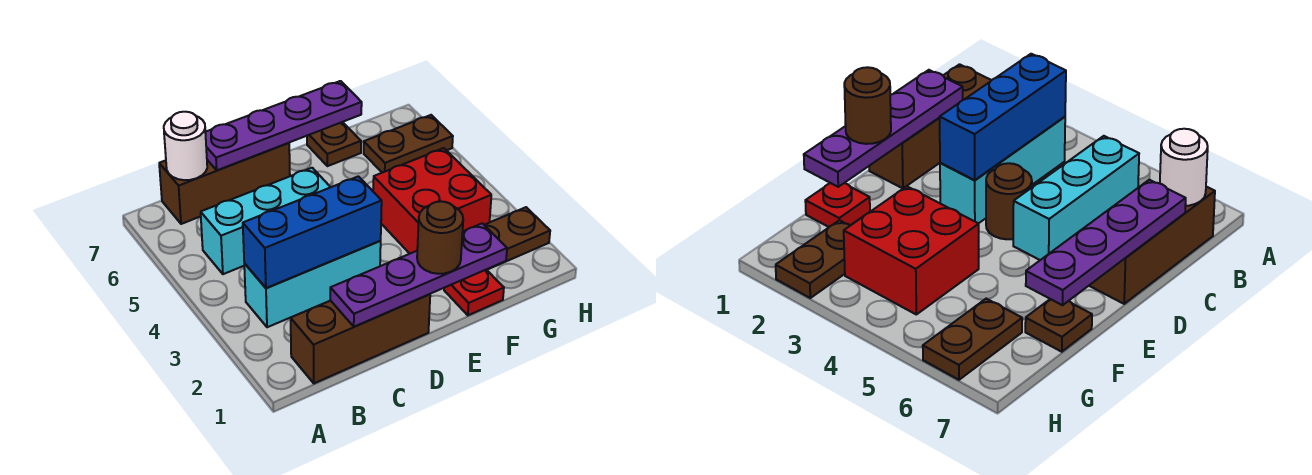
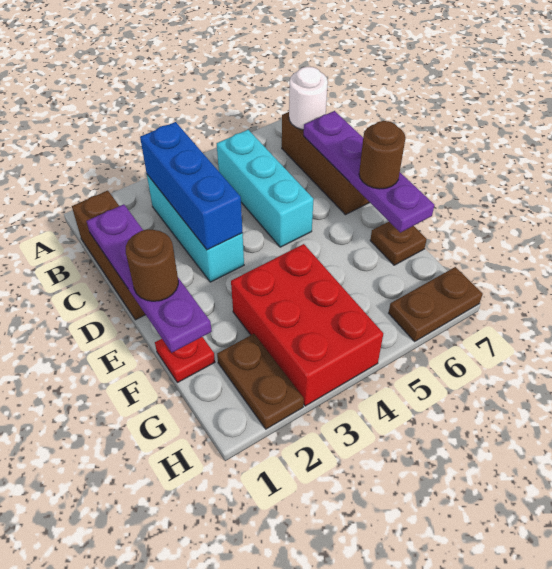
brown round brick D4 level 1 -> brown round brick E7 level 3
red brick F3:G4 level 1 -> red brick F3:H4 level 1
brown plate G6:H6 level 1 -> brown plate H6:H7 level 1

